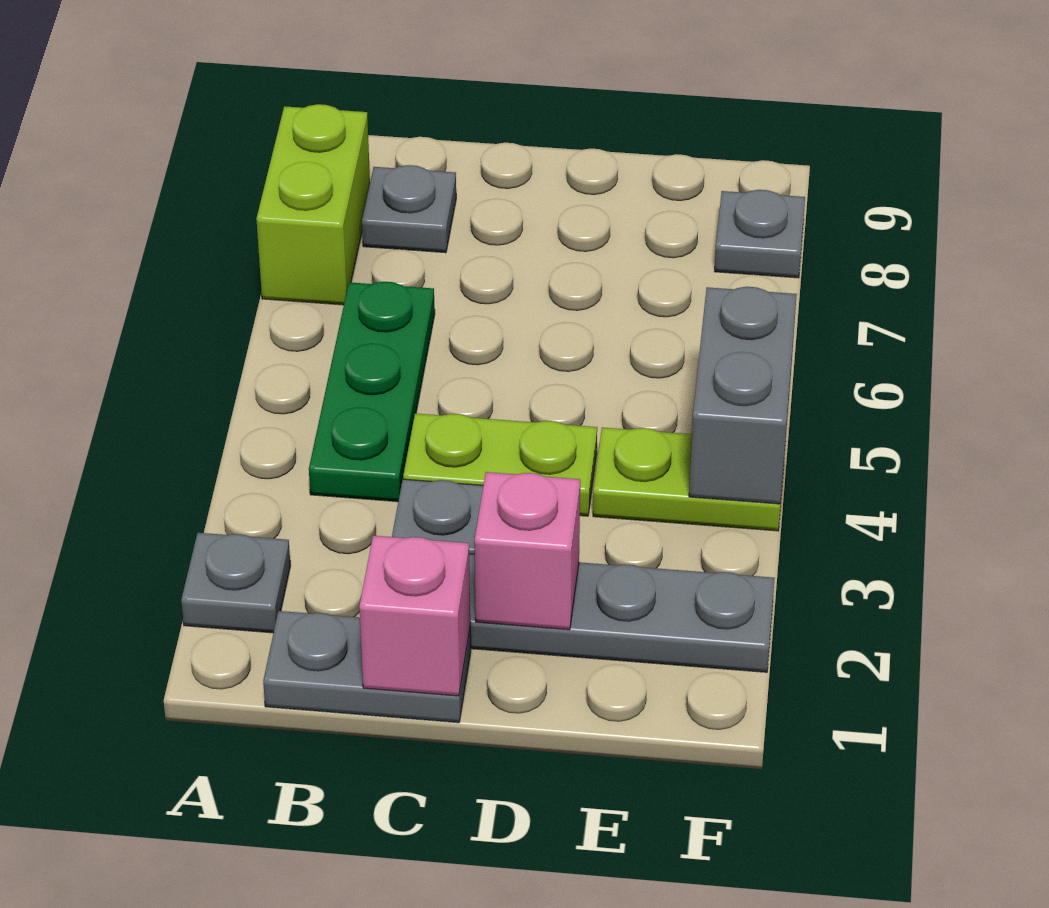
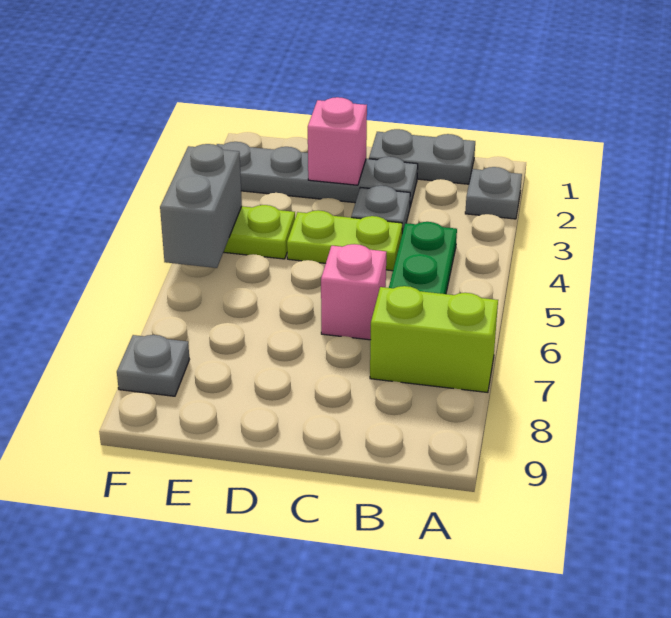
lime brick A7:A8 level 1 -> lime brick A7:B7 level 1
grey plate B8 level 1 -> none
pink brick C1 level 2 -> pink brick C6 level 1

